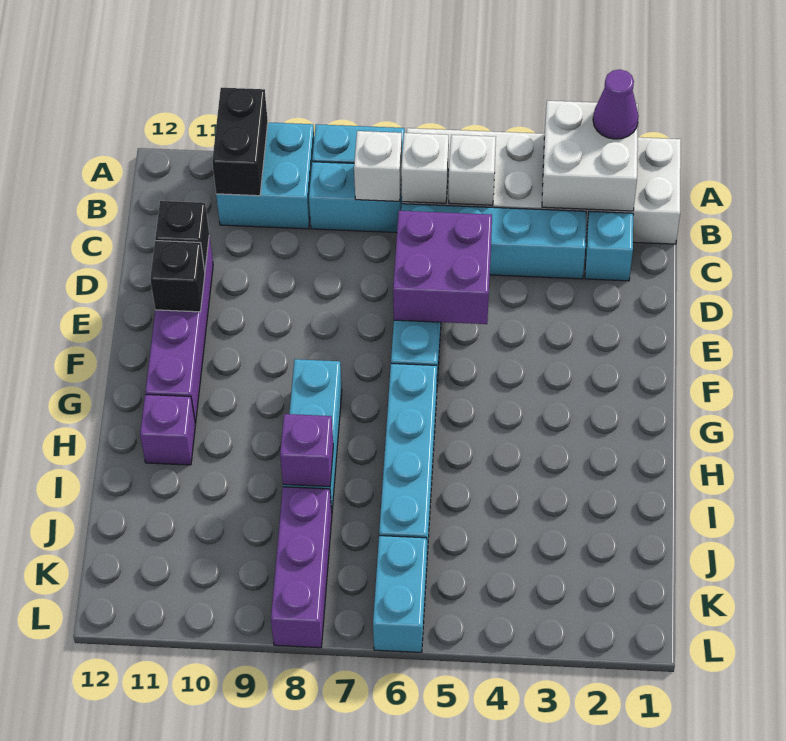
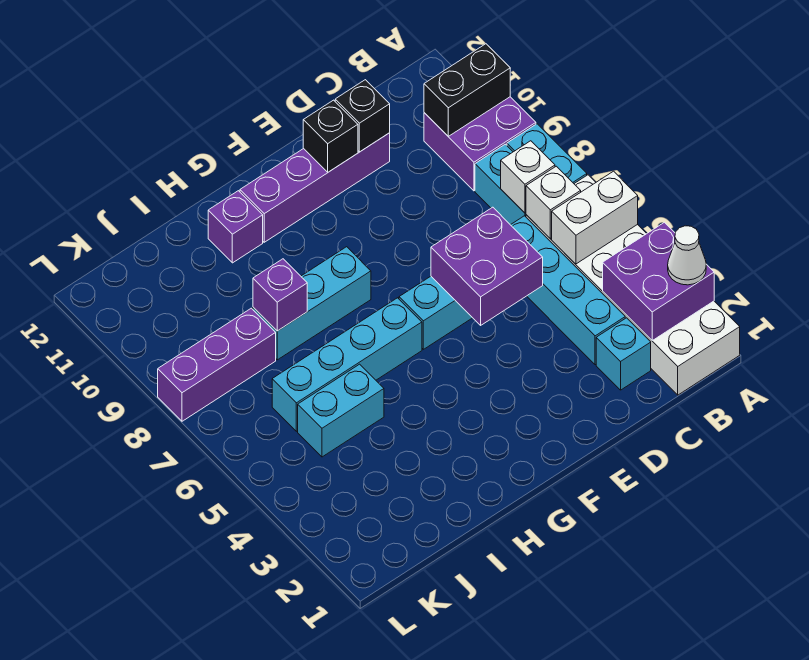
white brick A2:B3 level 2 -> purple brick A2:B3 level 2
purple cone A2 level 3 -> white cone A2 level 3
cyan brick A9:B10 level 1 -> purple brick A9:B10 level 1
white brick B5 level 2 -> white brick A5:B5 level 2
cyan brick K6:L6 level 1 -> cyan brick I5:J5 level 1

